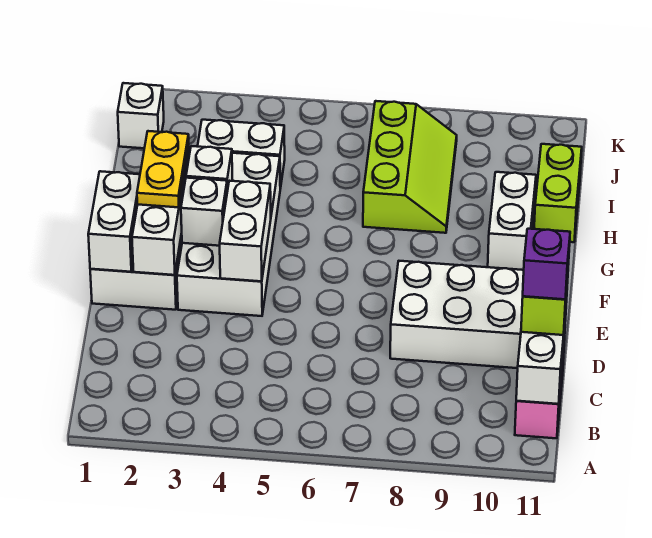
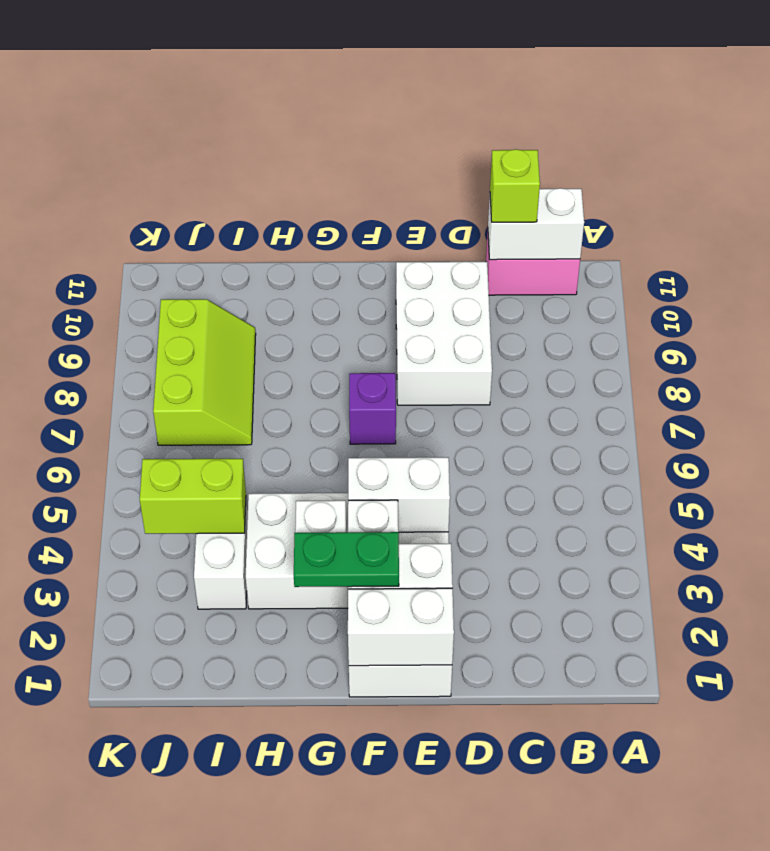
purple brick C11 level 4 -> purple brick F7 level 1
yellow plate F2:G2 level 3 -> green plate F2:G2 level 3
white brick G10:H10 level 1 -> none
lime slope H7:J8 level 1 top 7 -> lime slope I7:J9 level 1 top J
lime brick H11:I11 level 1 -> lime brick I4:J4 level 2
white brick J1 level 1 -> none

